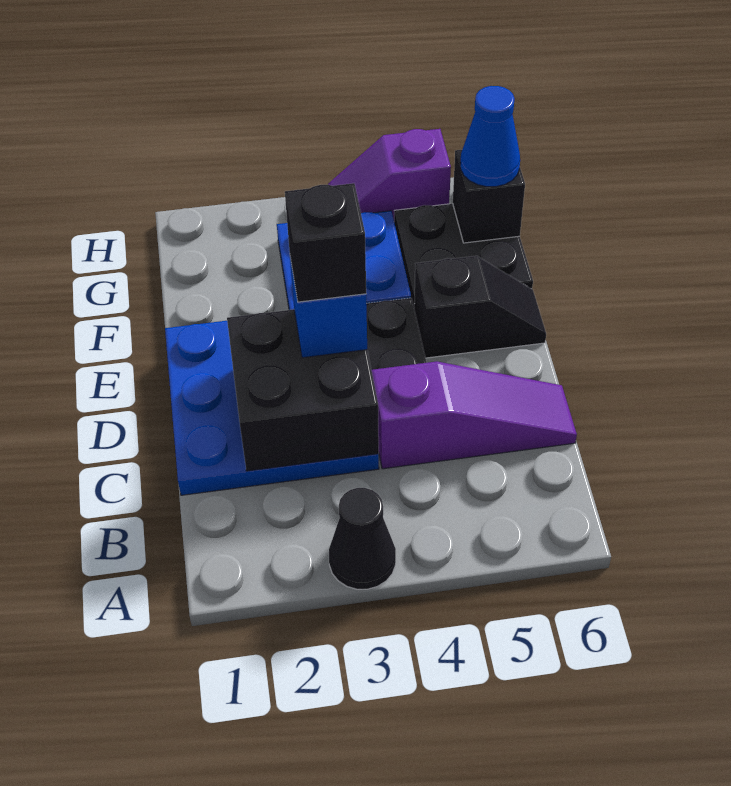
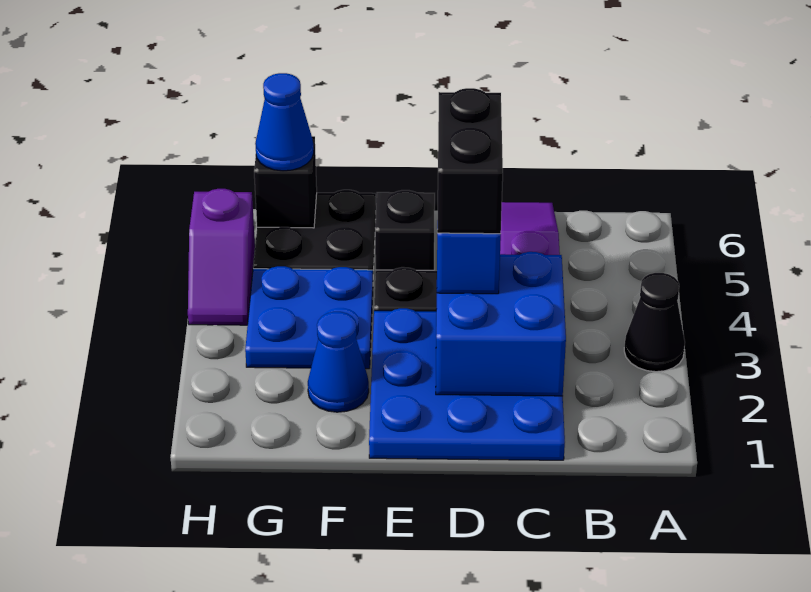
black brick C2:D3 level 2 -> blue brick C2:D3 level 2
black brick D3 level 4 -> black brick D3:D4 level 4
none -> blue cone F2 level 1

